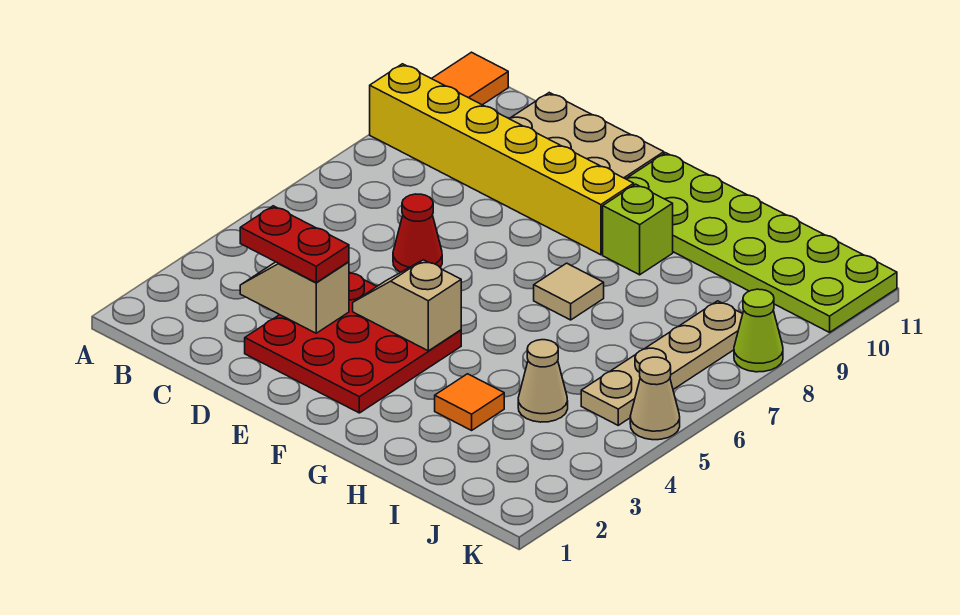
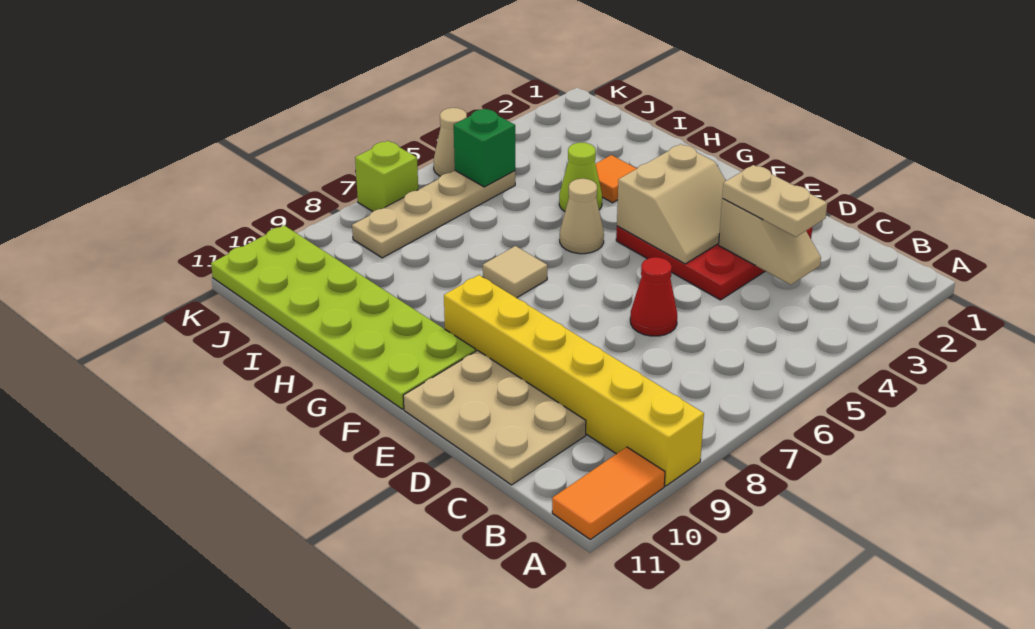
red plate C3:D3 level 3 -> tan plate C3:D3 level 3
tan slope E4:F4 level 2 top F -> tan slope E3:F4 level 2 top F
lime brick G9 level 1 -> lime brick K7 level 1
tan cone I4 level 1 -> tan cone G5 level 1
none -> green brick J5 level 2
lime cone K8 level 1 -> lime cone H4 level 1

